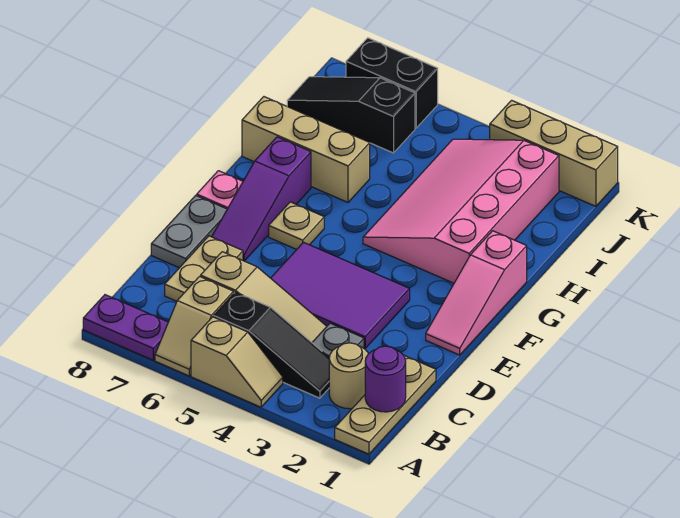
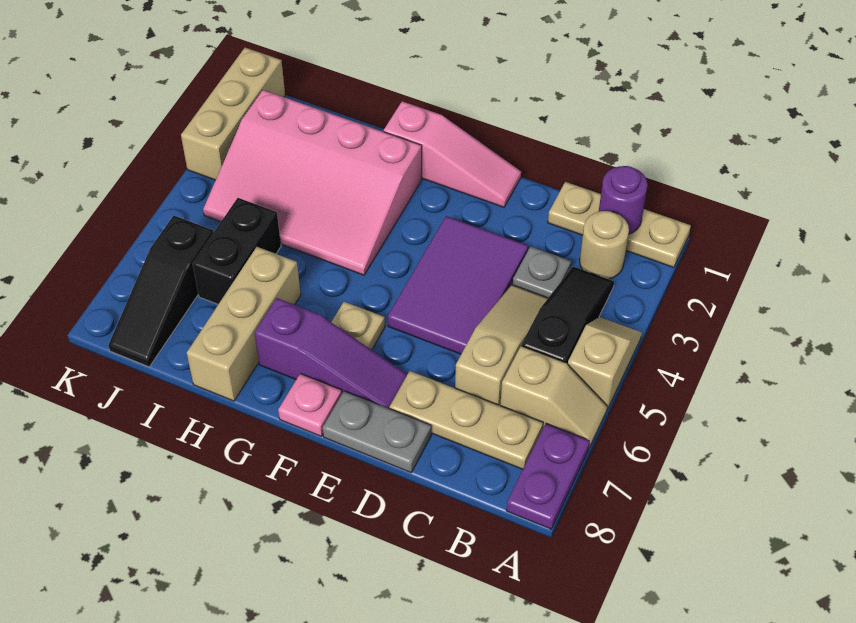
tan plate C7:D7 level 1 -> tan plate B7:D7 level 1
black brick K6:K7 level 1 -> black brick I5:I6 level 1

